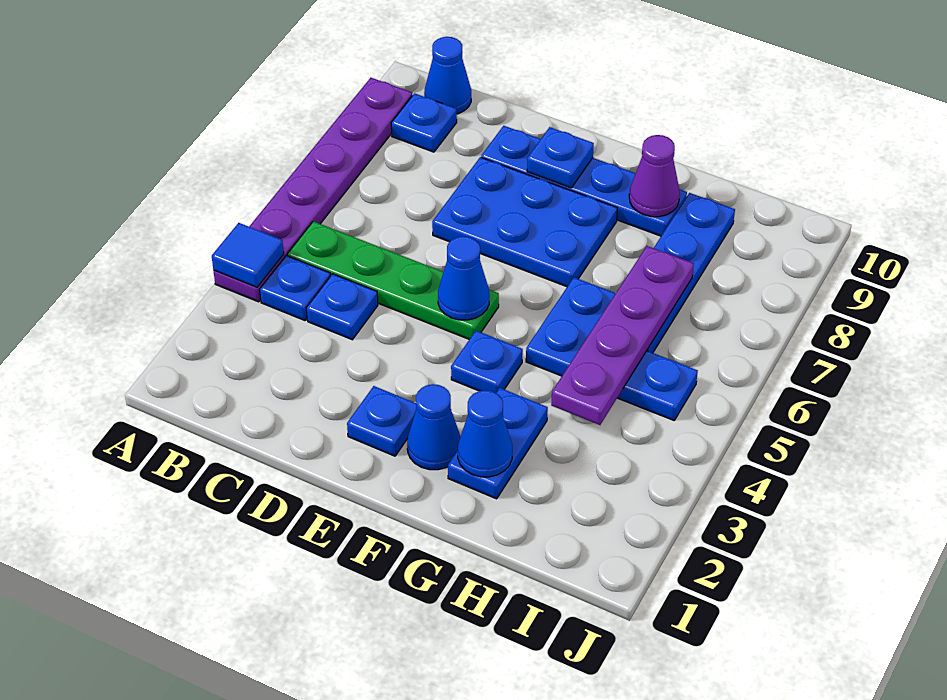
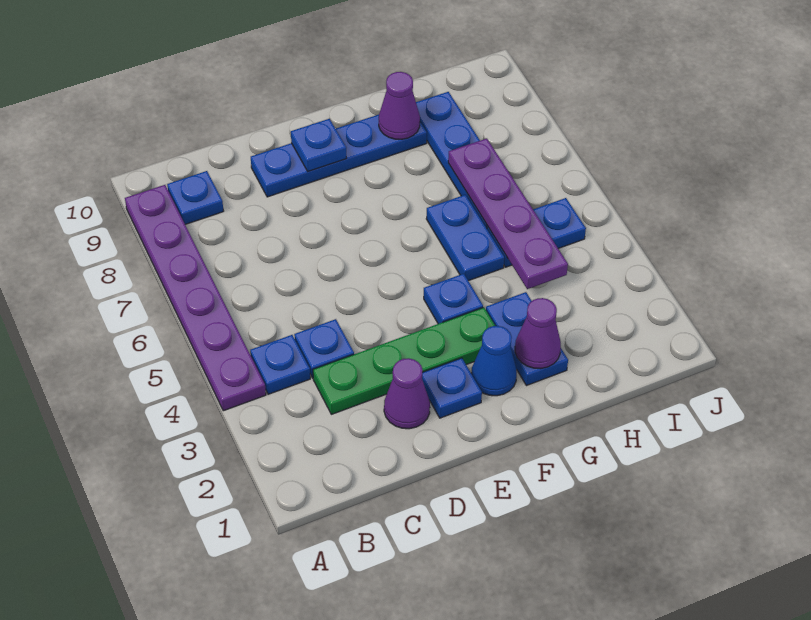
blue tile A4 level 2 -> none
green plate B5:E5 level 1 -> green plate C3:F3 level 1
blue cone B10 level 1 -> none
none -> purple cone D2 level 1
blue plate D7:F8 level 1 -> none
blue cone E5 level 2 -> none
blue cone G2 level 2 -> purple cone G2 level 2

